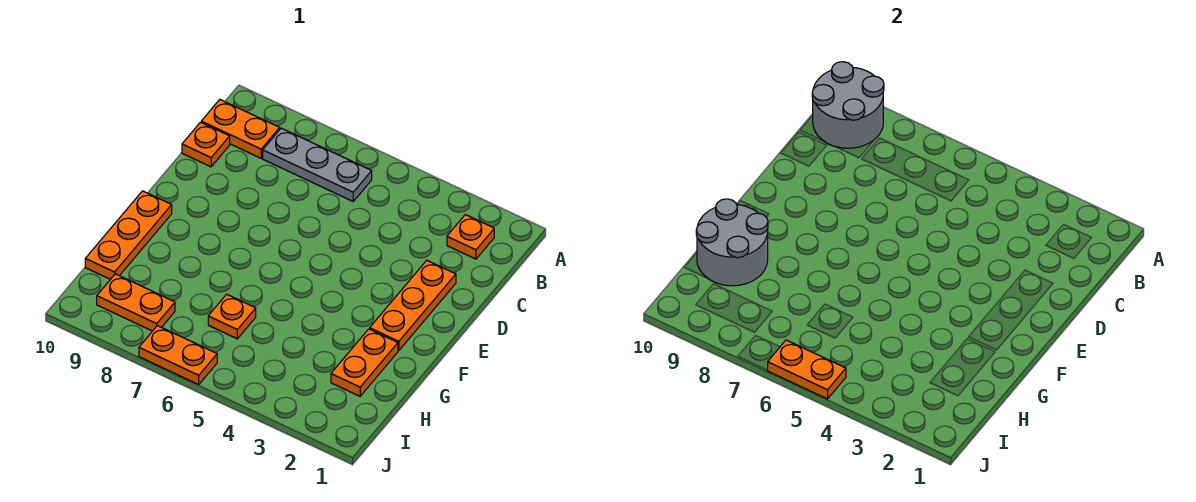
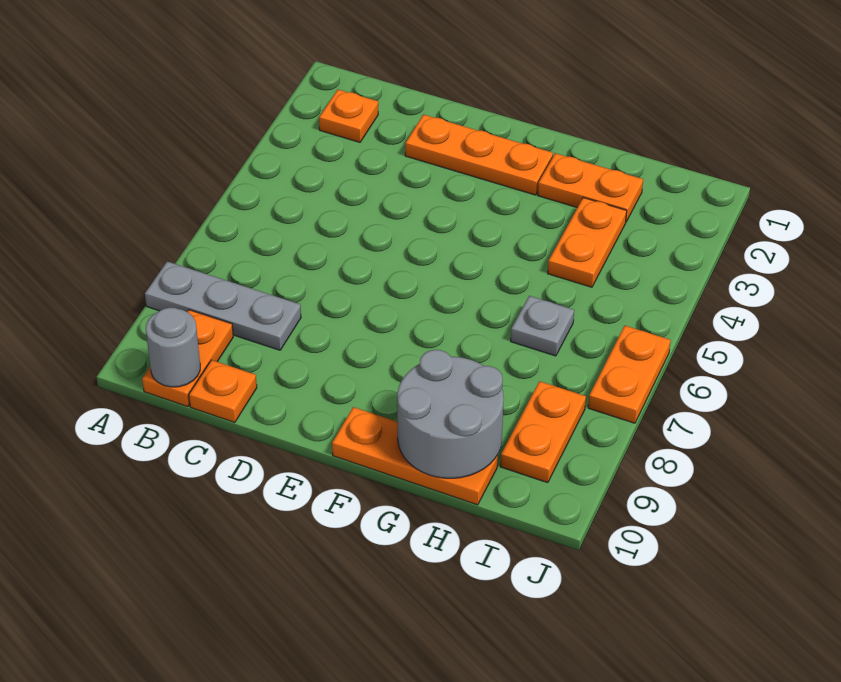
grey round brick A9:B10 level 2 -> grey round brick B10 level 2
grey plate B6:B8 level 1 -> grey plate A8:C8 level 1
orange plate H6 level 1 -> grey plate H6 level 1
orange plate J5:J6 level 2 -> orange plate H3:H4 level 1

